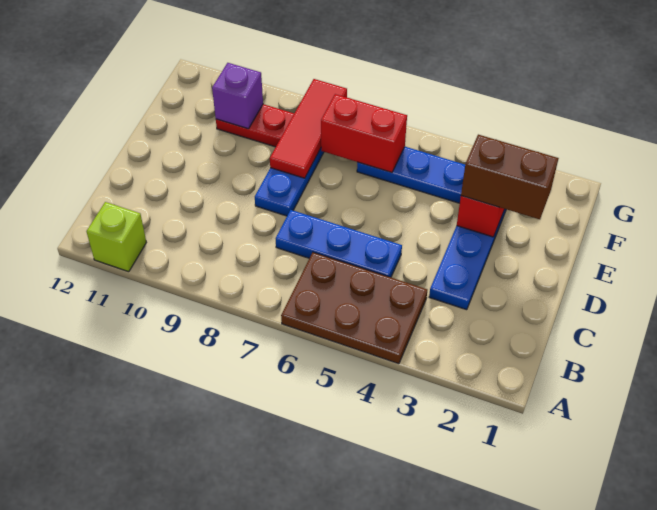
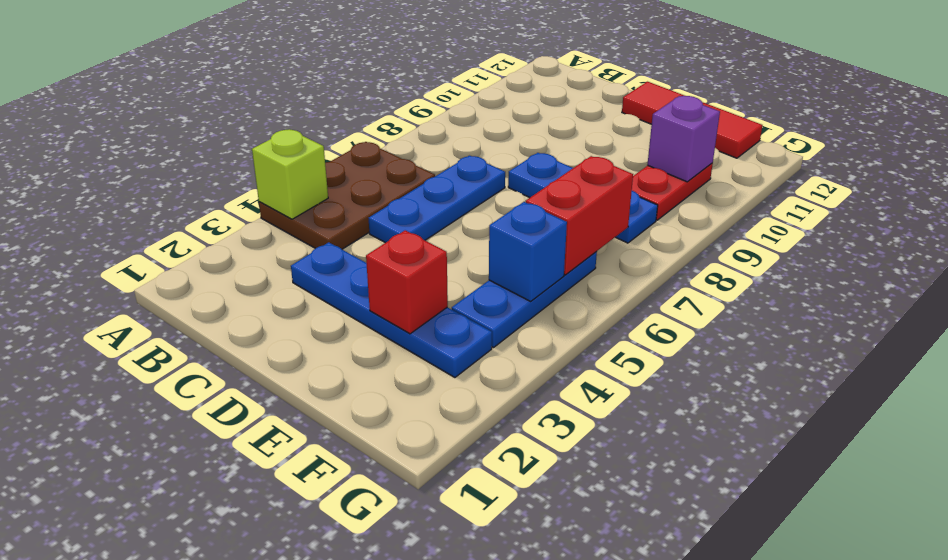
lime brick A11 level 1 -> lime brick A4 level 2
brown brick E2:E3 level 3 -> none
red tile E8:G8 level 2 -> red tile D12:F12 level 1
none -> blue brick F5 level 2

